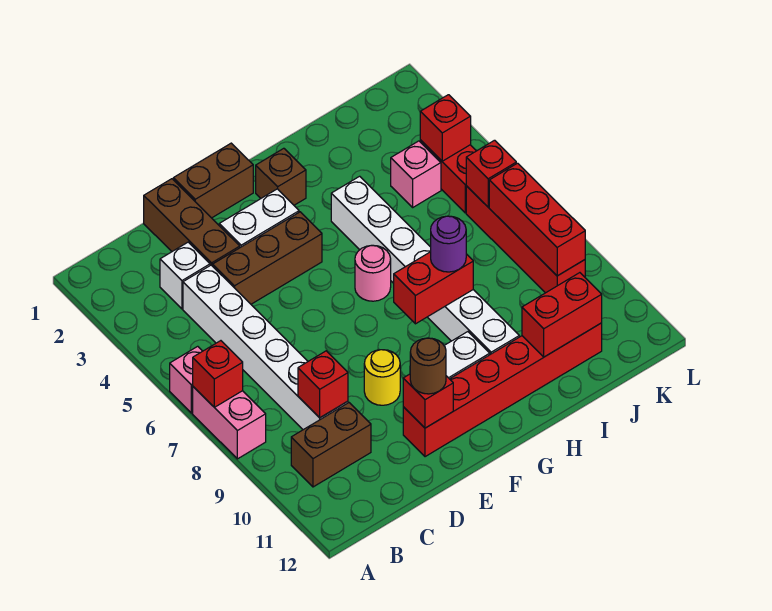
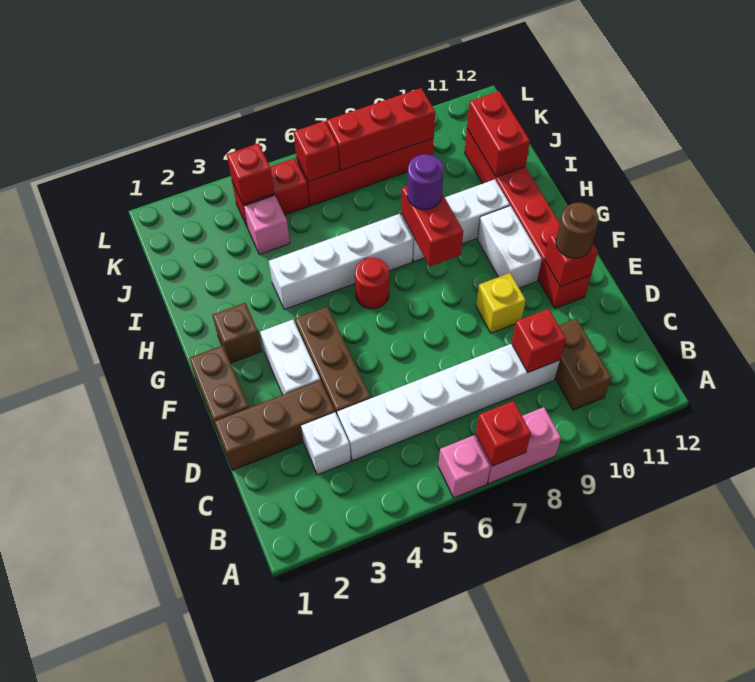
yellow round brick E9 level 1 -> yellow brick E9 level 1
pink round brick G6 level 1 -> red round brick G6 level 1

